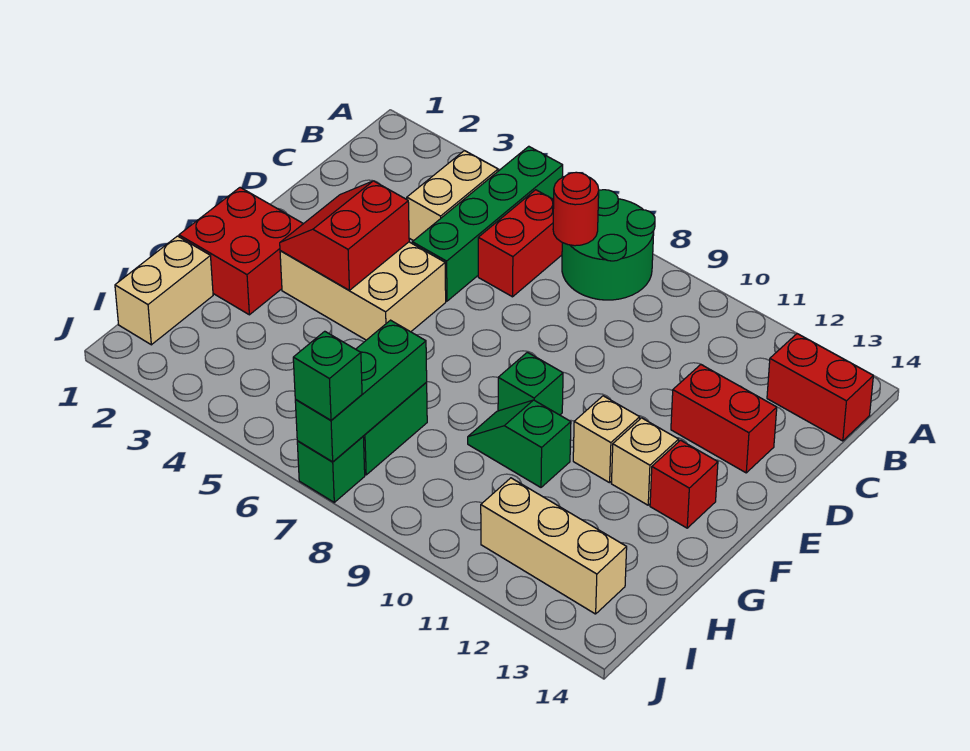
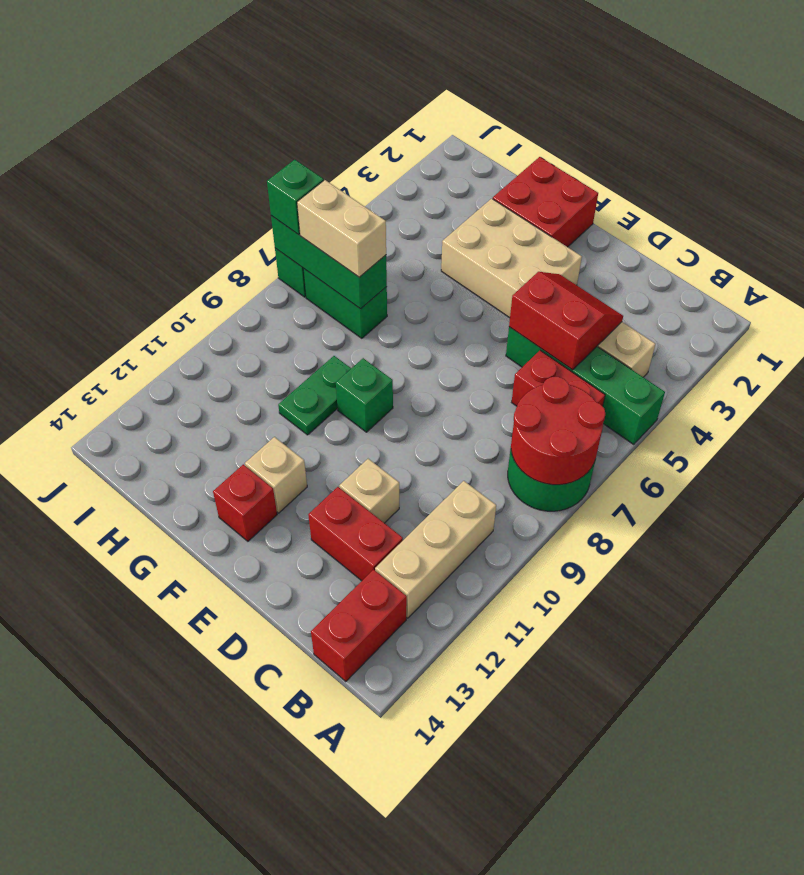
red round brick B7 level 2 -> red round brick A7:B8 level 2
red brick D12:D13 level 1 -> red brick C12:D12 level 1
tan brick E3:F5 level 1 -> tan brick E3:G4 level 1
red slope E3:F4 level 2 top 4 -> red slope C4:D5 level 2 top 5
tan brick F11 level 1 -> tan brick D11 level 1
green slope G9:G10 level 1 top 10 -> green plate G9:G10 level 1
tan brick H1:I1 level 1 -> tan brick H7:I7 level 3
tan brick I11:I13 level 1 -> tan brick B10:B12 level 1

